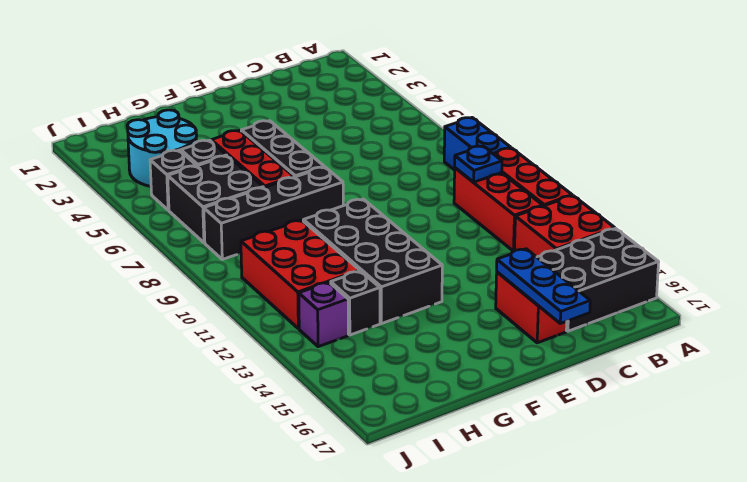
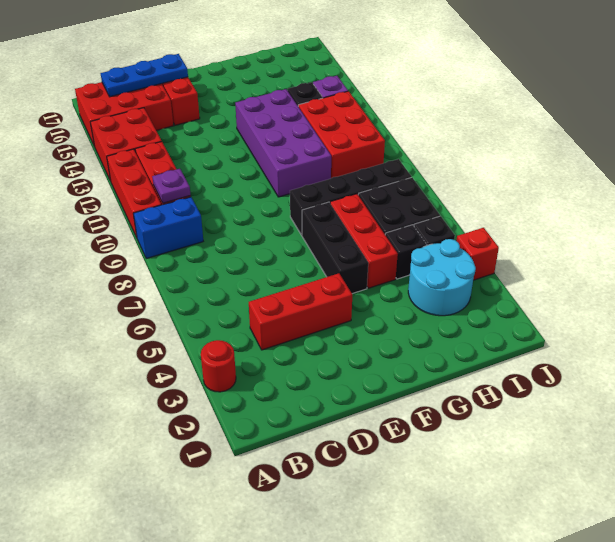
none -> red round brick A3 level 1
blue brick A8:A9 level 1 -> blue brick A9:B9 level 1
black brick A15:C16 level 1 -> red brick A15:C16 level 1
blue plate B10 level 2 -> purple plate B10 level 2
none -> red brick C4:E4 level 1
blue plate D15:D17 level 2 -> blue plate B16:D16 level 2
black brick F10:G13 level 1 -> purple brick F10:G13 level 1
none -> red brick J4 level 1

